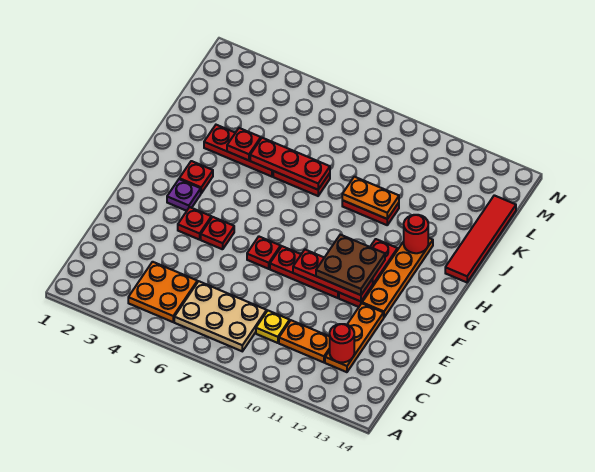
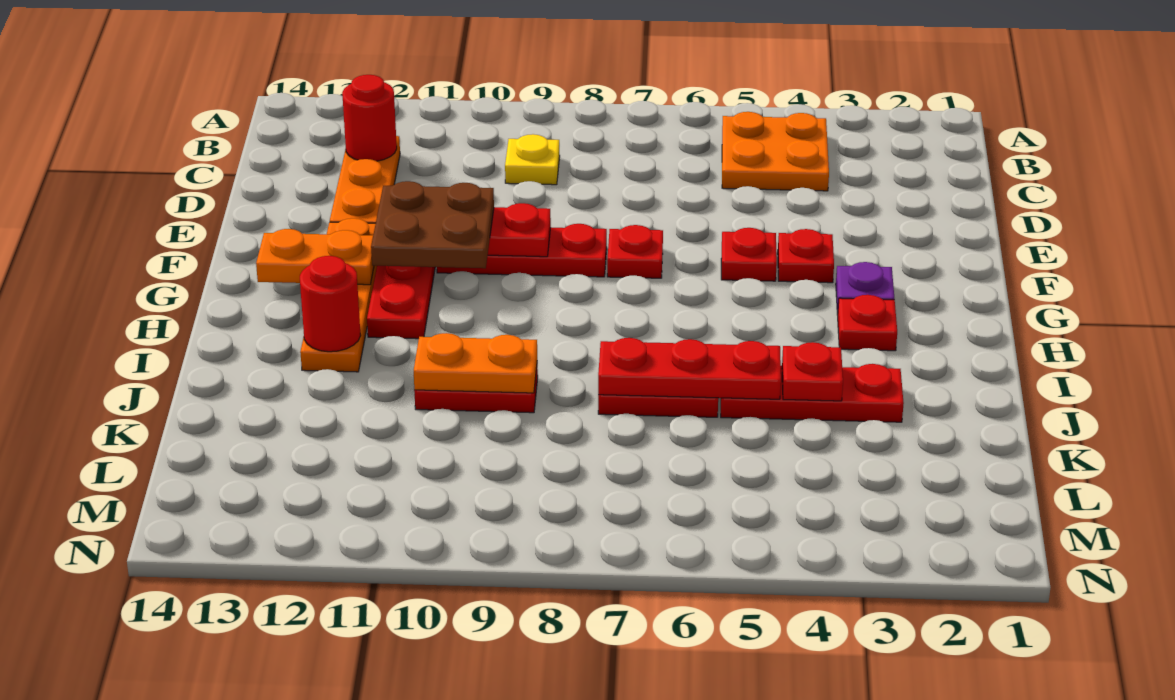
tan plate B6:C8 level 1 -> none
orange plate C10:C11 level 1 -> orange plate G12:G13 level 2
red tile I14:L14 level 1 -> none

